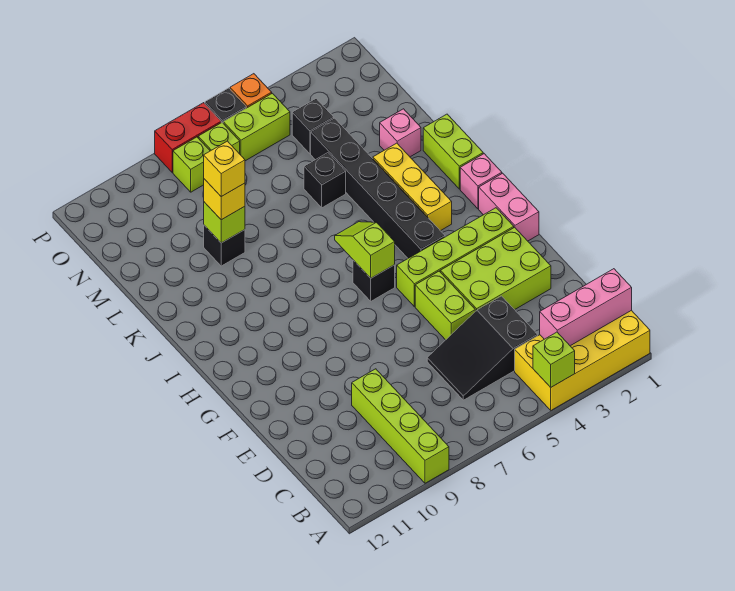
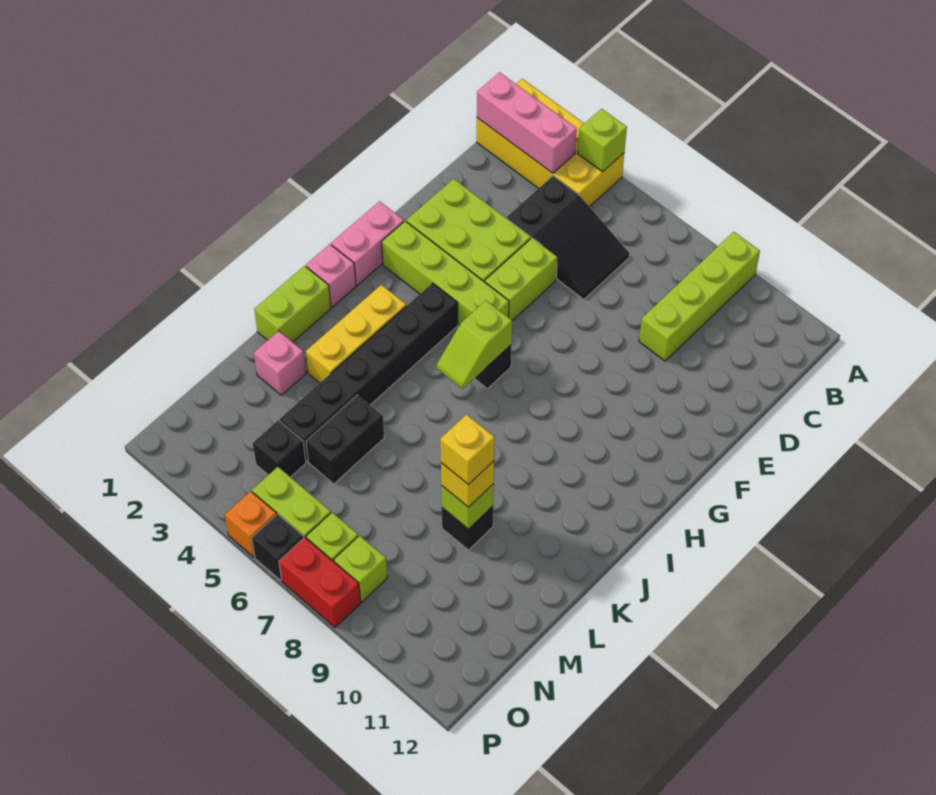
black brick L5 level 1 -> black brick L5:M5 level 1

